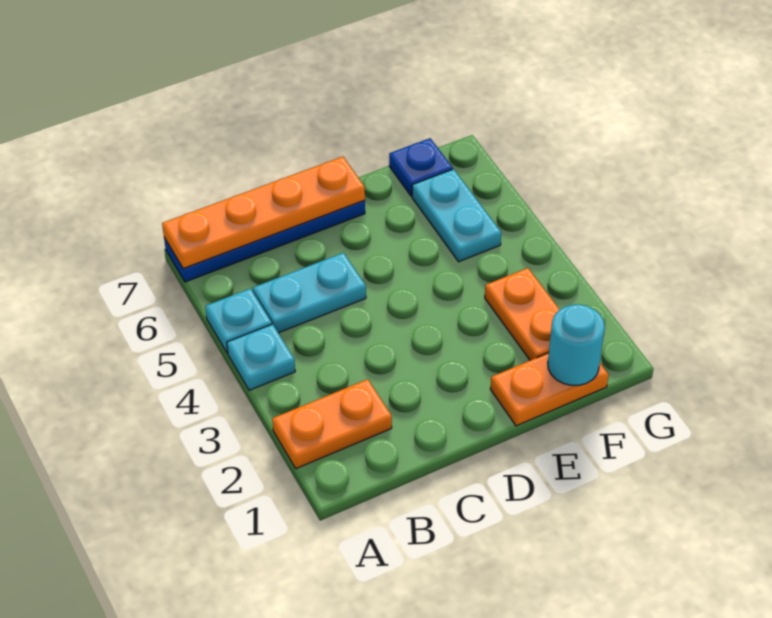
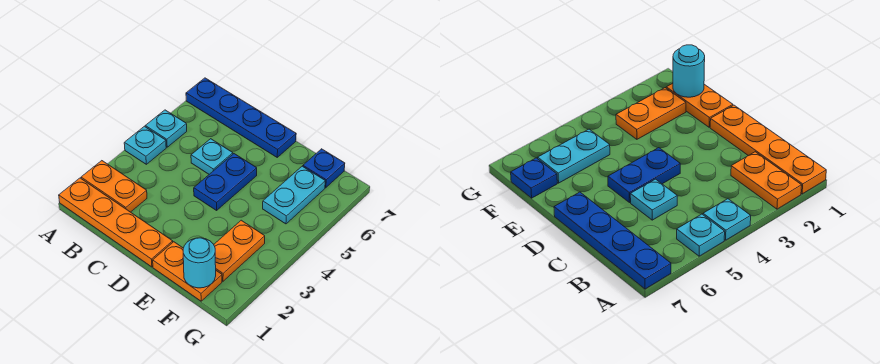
orange plate A7:D7 level 2 -> orange plate A1:D1 level 1
cyan plate B5:C5 level 1 -> cyan plate C5 level 1
none -> blue plate D4:D5 level 1

